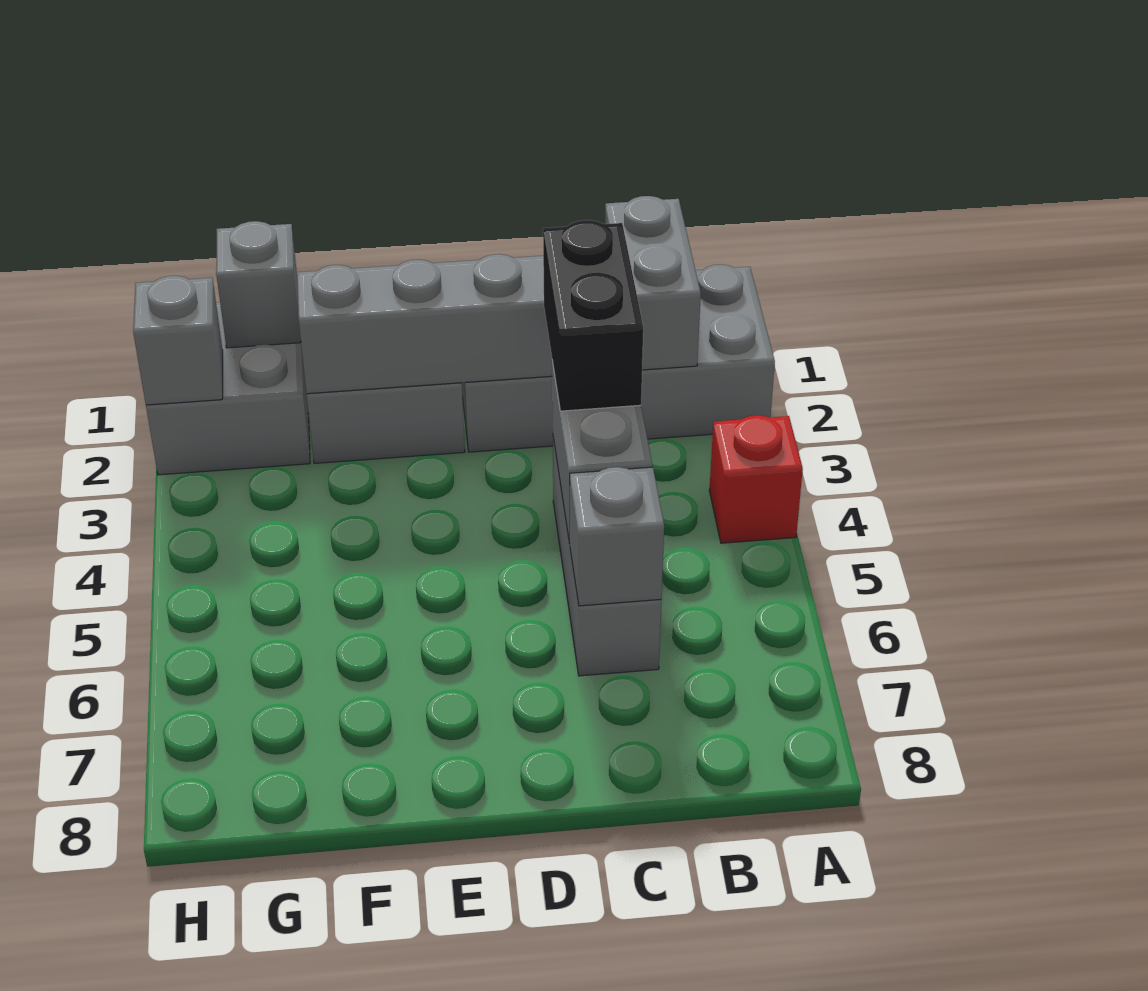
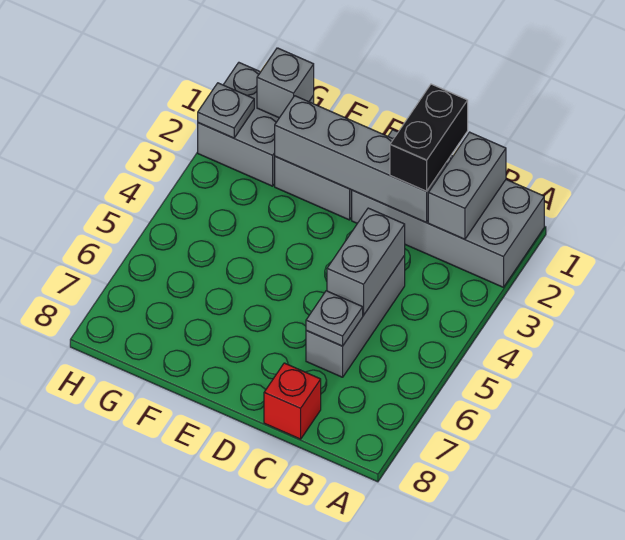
red brick A4 level 1 -> red brick C8 level 1
black brick C3:C4 level 3 -> black brick C1:C2 level 3
grey brick C6 level 2 -> grey plate C6 level 2
grey brick H2 level 2 -> grey plate H2 level 2

